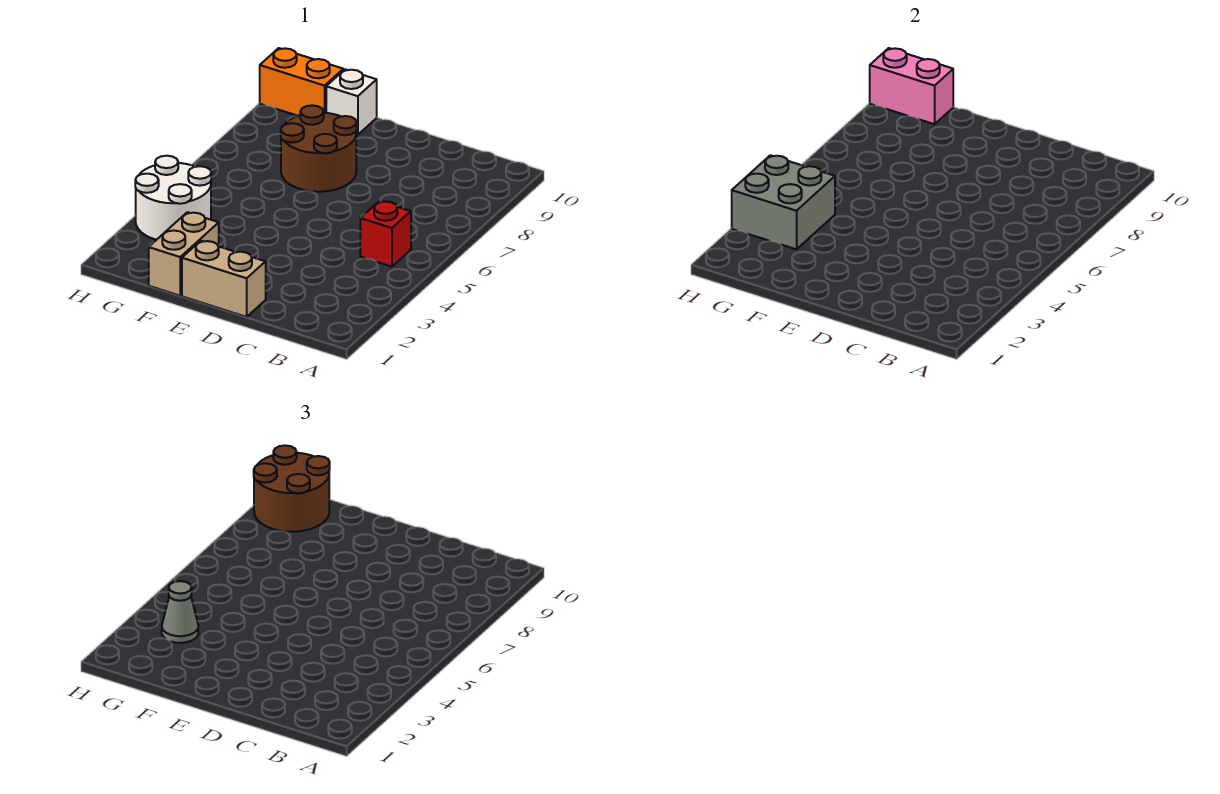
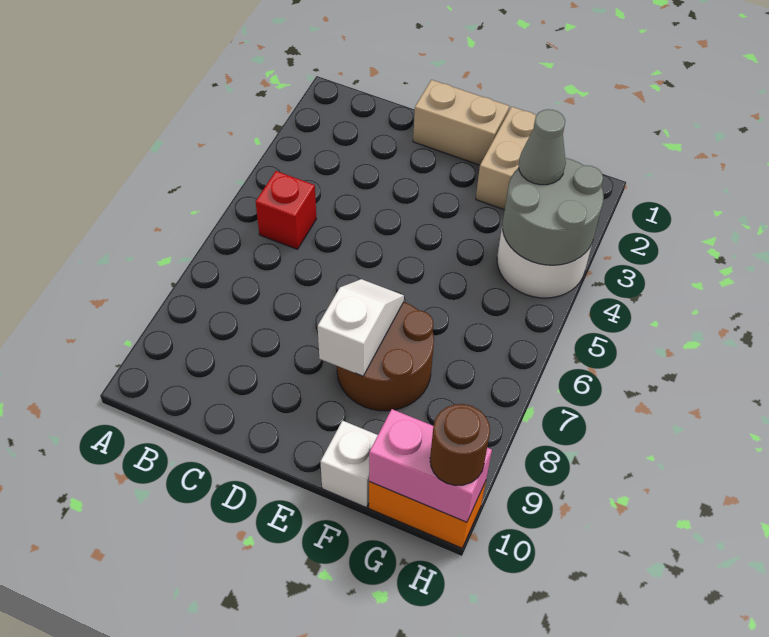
none -> white slope E7:E8 level 2 top 8
grey brick G3:H4 level 2 -> grey round brick G3:H4 level 2
brown round brick G9:H10 level 3 -> brown round brick H10 level 3

